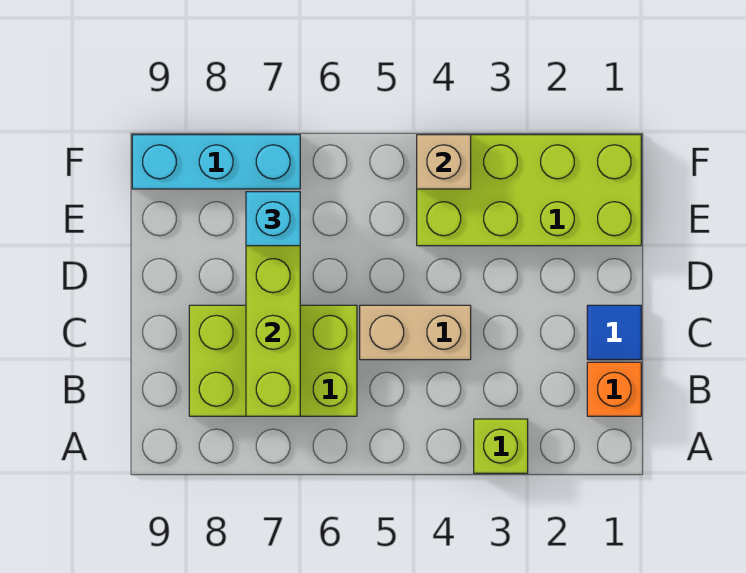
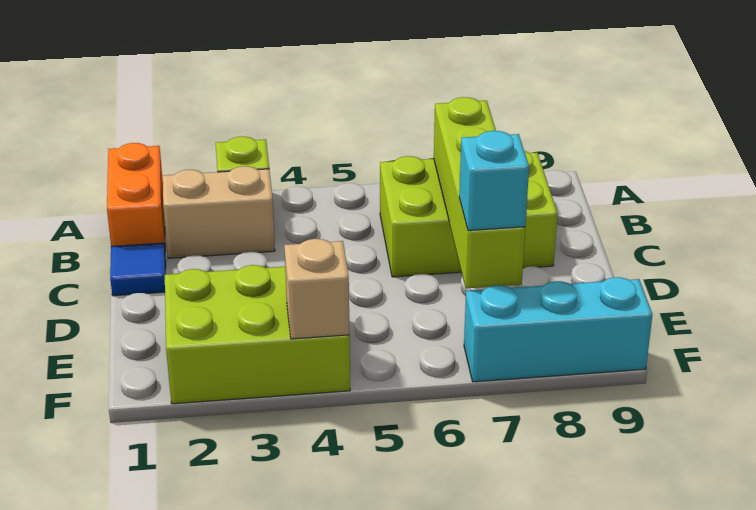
orange brick B1 level 1 -> orange brick A1:B1 level 1
tan brick C4:C5 level 1 -> tan brick B2:B3 level 1
lime brick E1:F4 level 1 -> lime brick E2:F4 level 1

